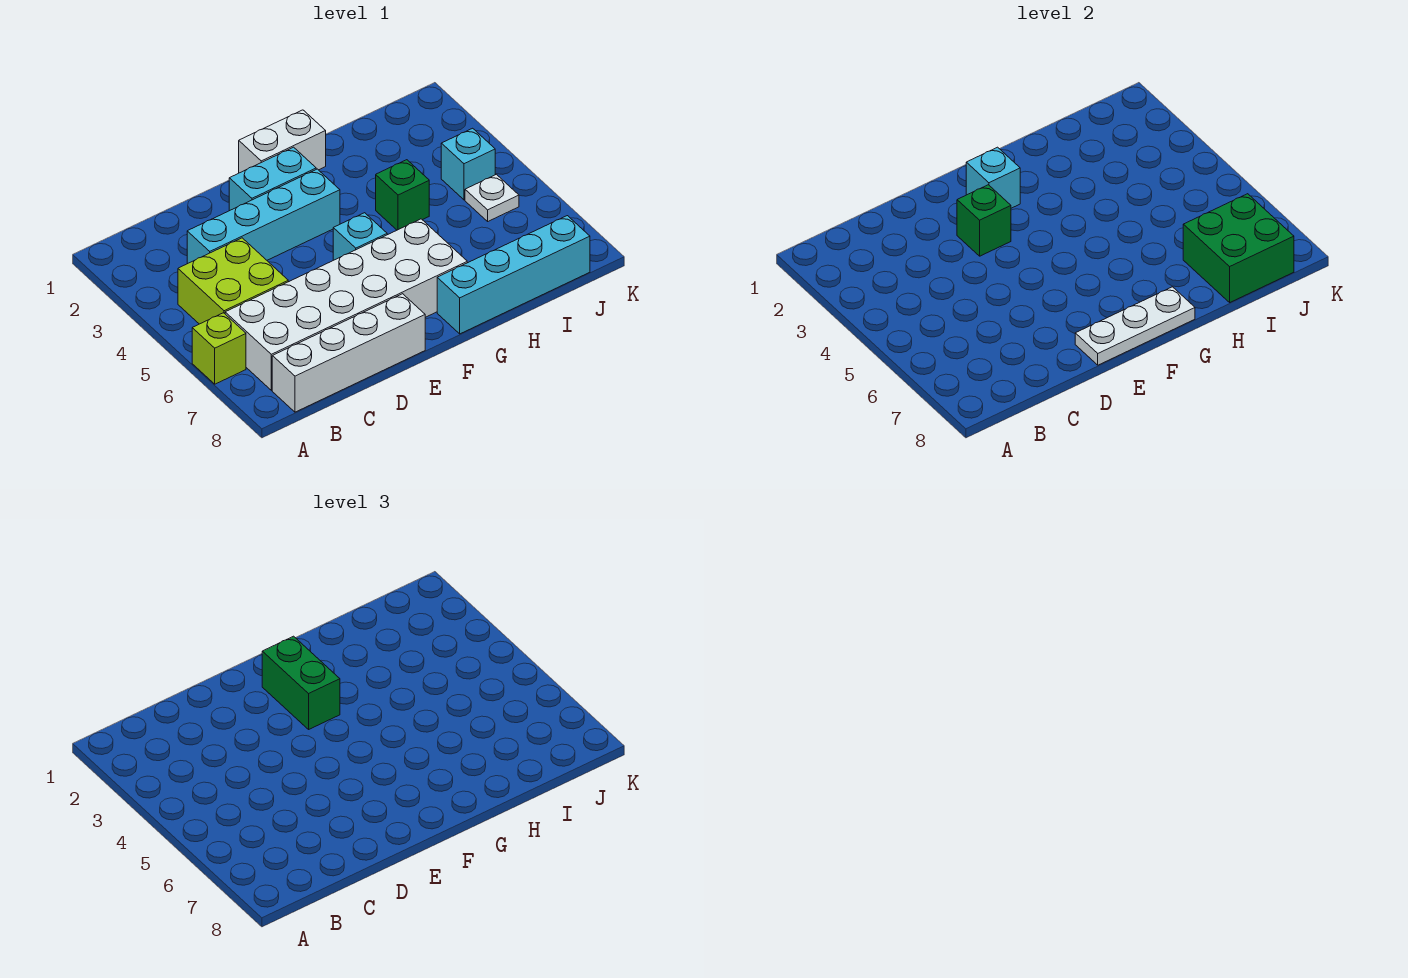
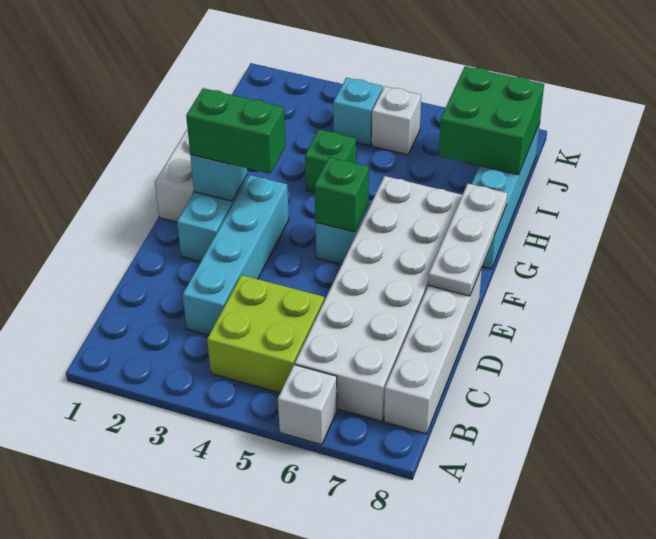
lime brick A6 level 1 -> white brick A6 level 1
green brick E3 level 2 -> green brick F5 level 2
white plate J5 level 1 -> white brick J5 level 1

